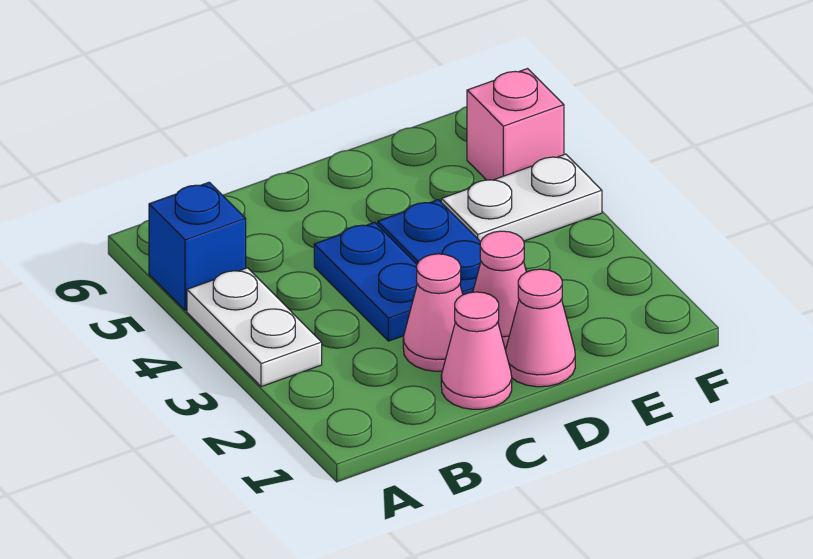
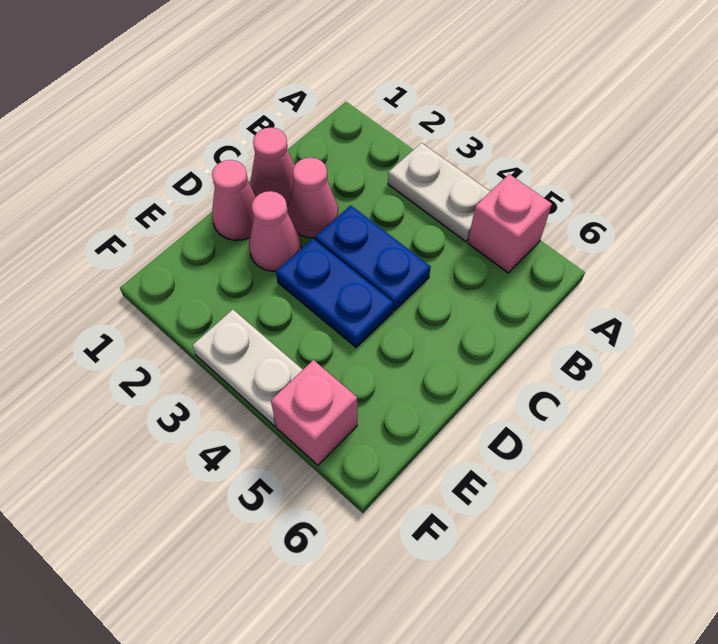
blue brick A5 level 1 -> pink brick A5 level 1
white plate E4:F4 level 1 -> white plate F3:F4 level 1

